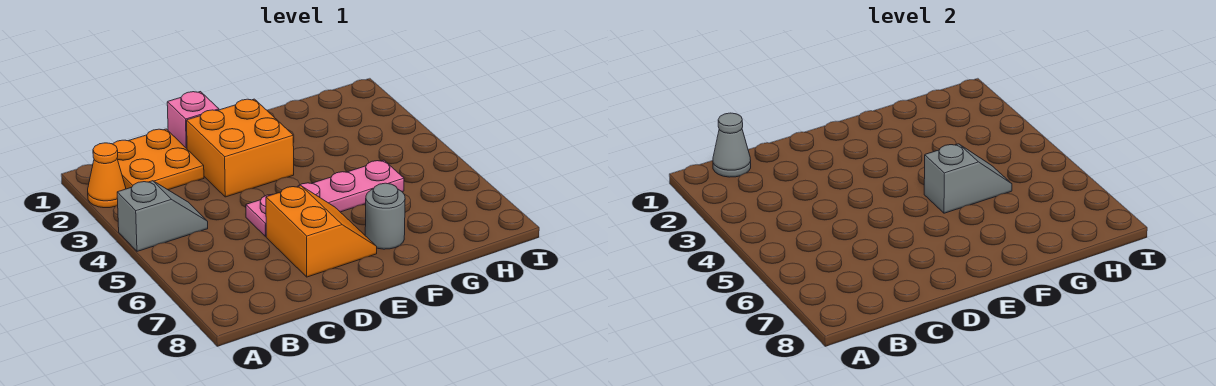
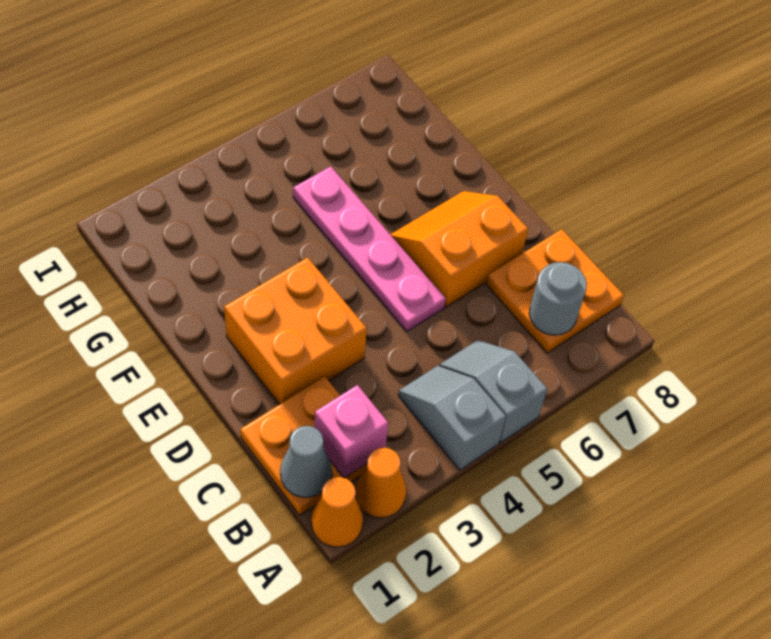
none -> orange cone A1 level 1
none -> orange plate B7:C8 level 1
pink brick D1 level 1 -> pink brick B2 level 2
grey slope F5:G5 level 2 top F -> grey slope A5:B5 level 1 top A
grey round brick F7 level 1 -> grey round brick B7 level 2

